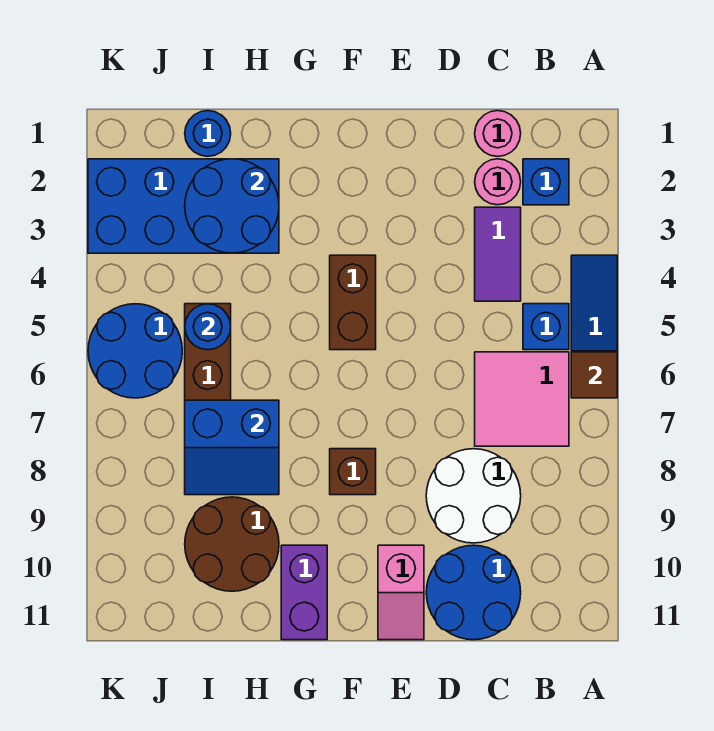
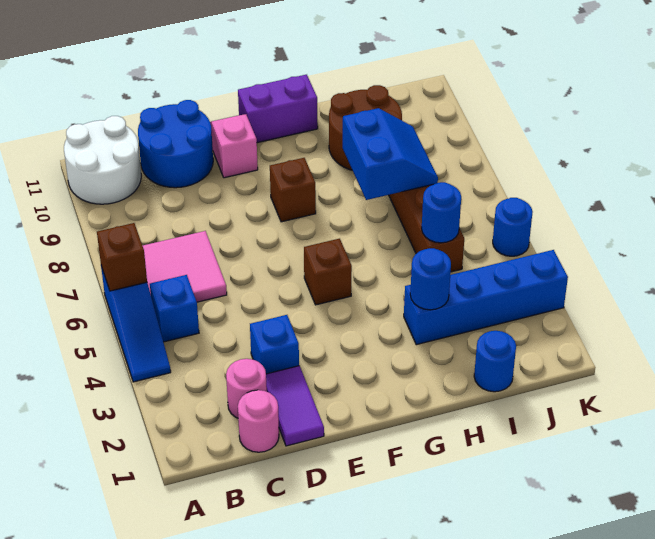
brown tile A6 level 2 -> brown brick A6 level 2
blue brick B2 level 1 -> blue brick D3 level 1
purple tile C3:C4 level 1 -> purple tile D1:D2 level 1
white round brick C8:D9 level 1 -> white round brick A10:B11 level 1
brown brick F4:F5 level 1 -> brown brick F5 level 1
purple brick G10:G11 level 1 -> purple brick F11:G11 level 1
blue brick H2:K3 level 1 -> blue brick H3:K3 level 1
blue round brick H2:I3 level 2 -> blue round brick H3 level 2
blue slope H7:I8 level 2 top 7 -> blue slope H7:I8 level 2 top H
blue round brick J5:K6 level 1 -> blue round brick K5 level 1

